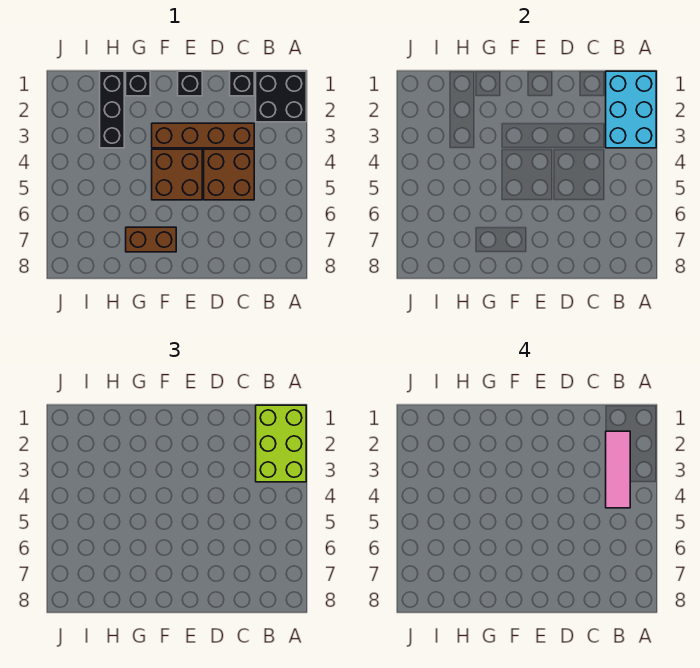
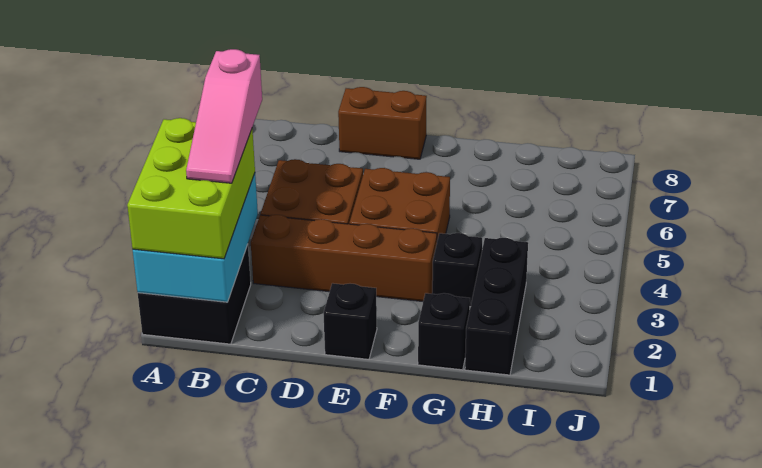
pink tile B2:B4 level 4 -> pink slope B2:B4 level 4 top 4
black brick C1 level 1 -> black brick G3 level 1
brown brick F7:G7 level 1 -> brown brick D8:E8 level 1

